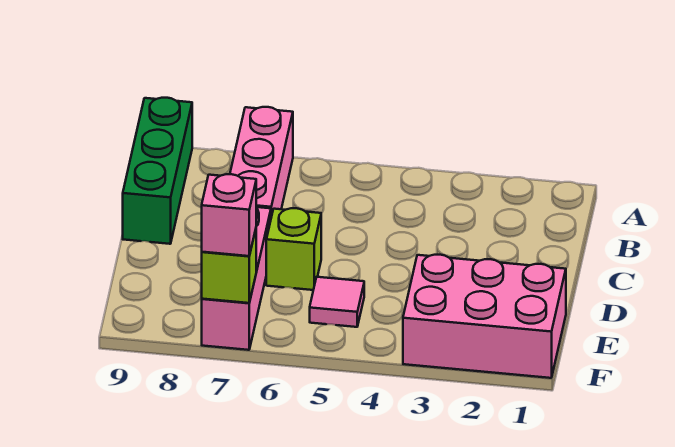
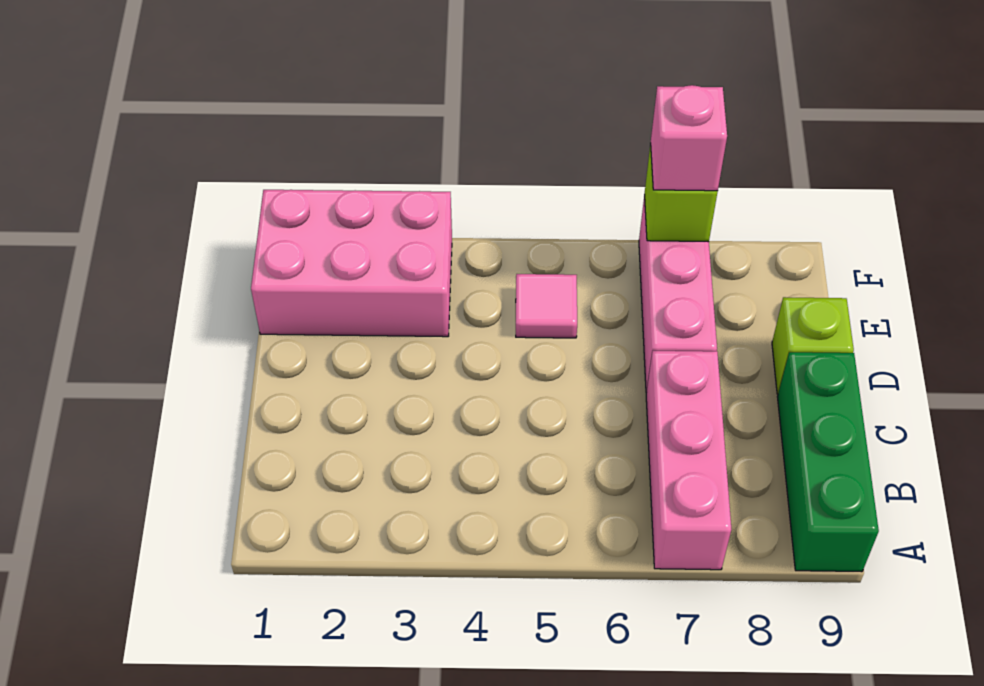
lime brick D6 level 1 -> lime brick D9 level 1

